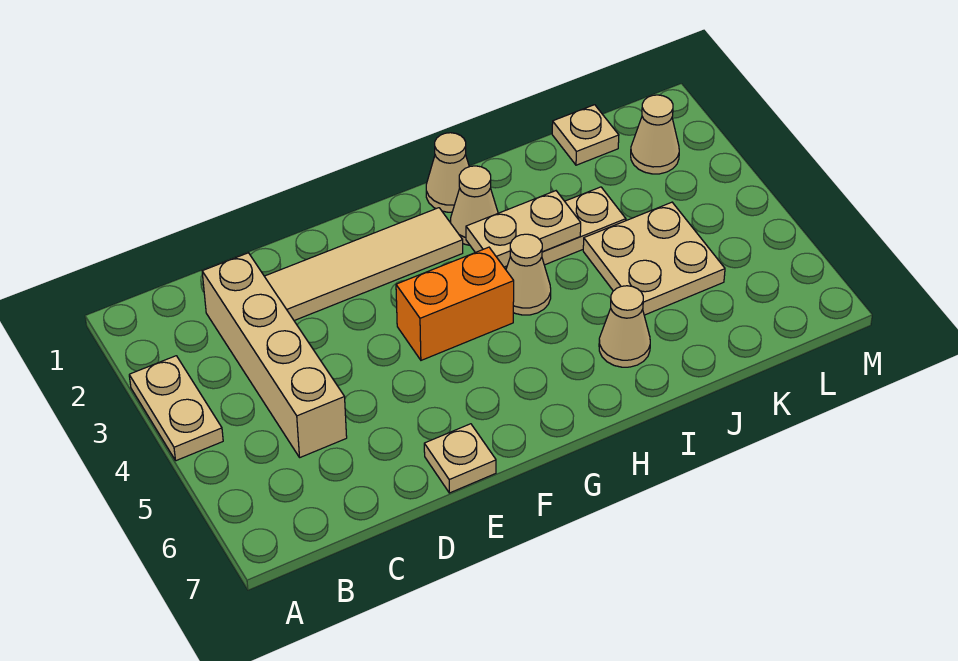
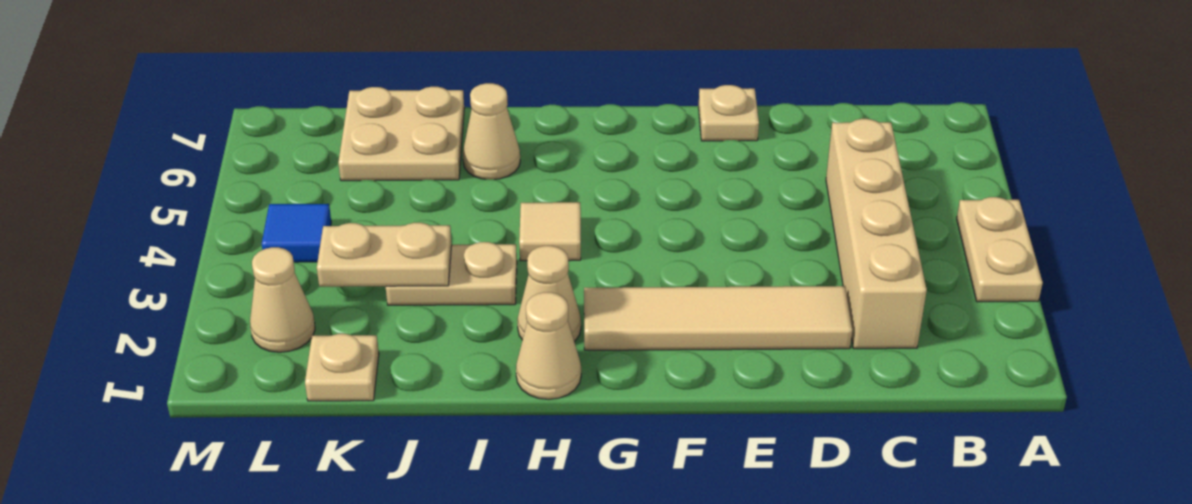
orange brick F4:G4 level 1 -> none
tan plate H3:I3 level 2 -> tan plate J3:K3 level 2
tan cone H4 level 1 -> tan tile H4 level 1
tan plate J4:K5 level 1 -> tan plate J6:K7 level 1
none -> blue tile L4 level 1

